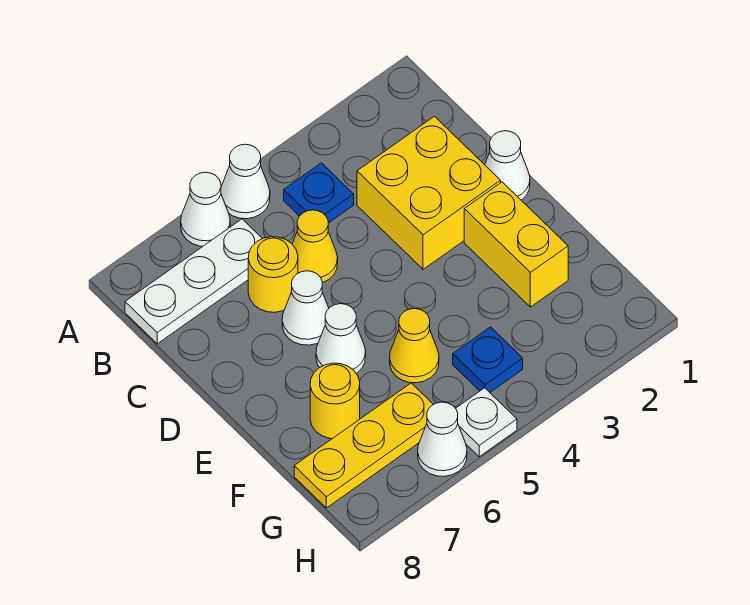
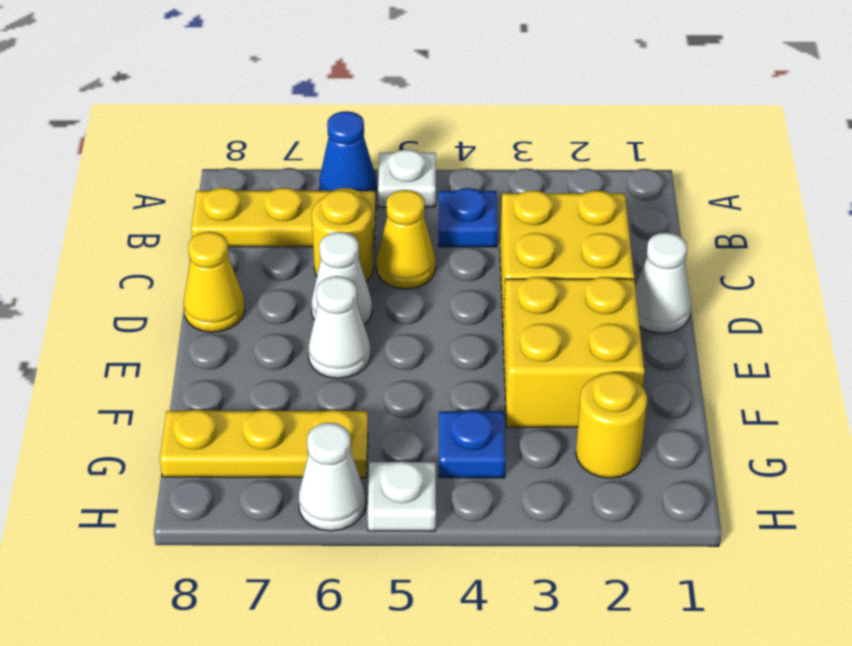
white cone A5 level 1 -> white plate A5 level 1
white cone A6 level 1 -> blue cone A6 level 1
white plate B6:B8 level 1 -> yellow plate B6:B8 level 1
yellow brick E2:F2 level 1 -> yellow brick E2:F3 level 1
yellow cone F5 level 1 -> yellow cone D8 level 1
yellow round brick F7 level 1 -> yellow round brick G2 level 1

